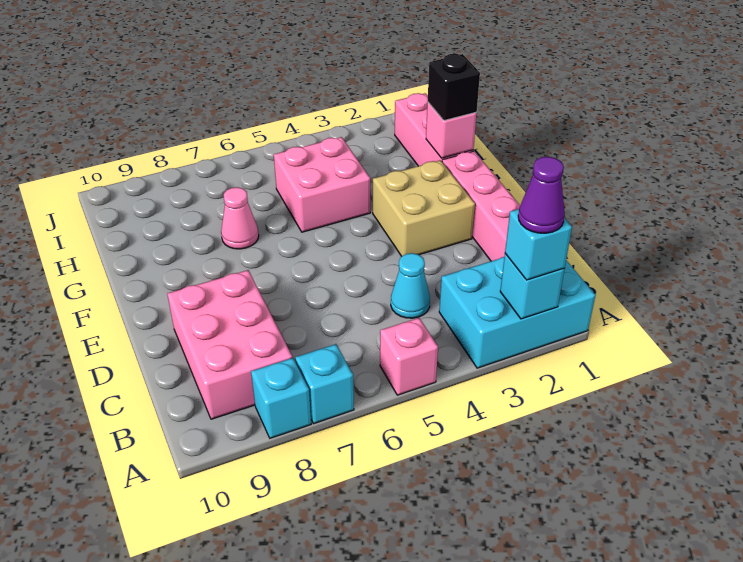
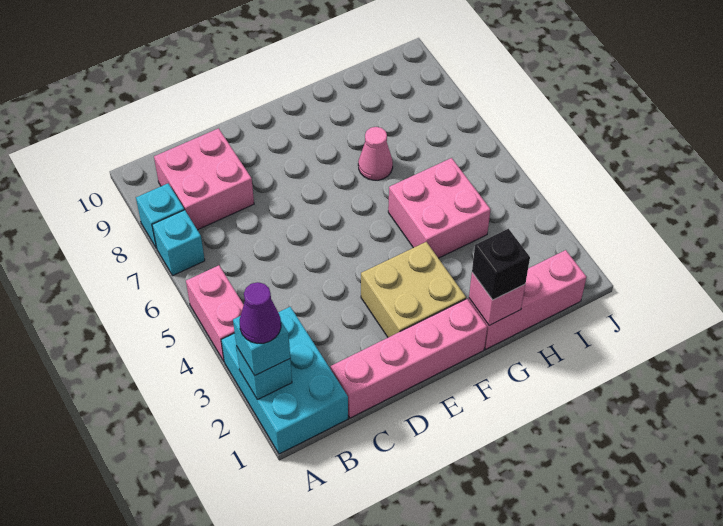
pink brick A5 level 1 -> pink brick A4:A5 level 1
pink brick B8:D9 level 1 -> pink brick B8:C9 level 1
cyan cone C4 level 1 -> none

